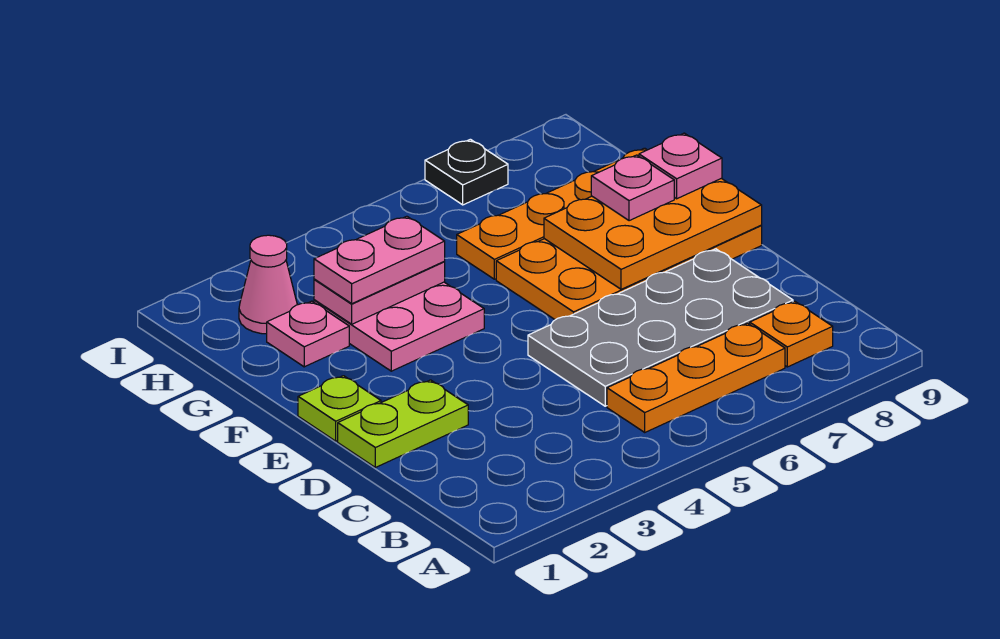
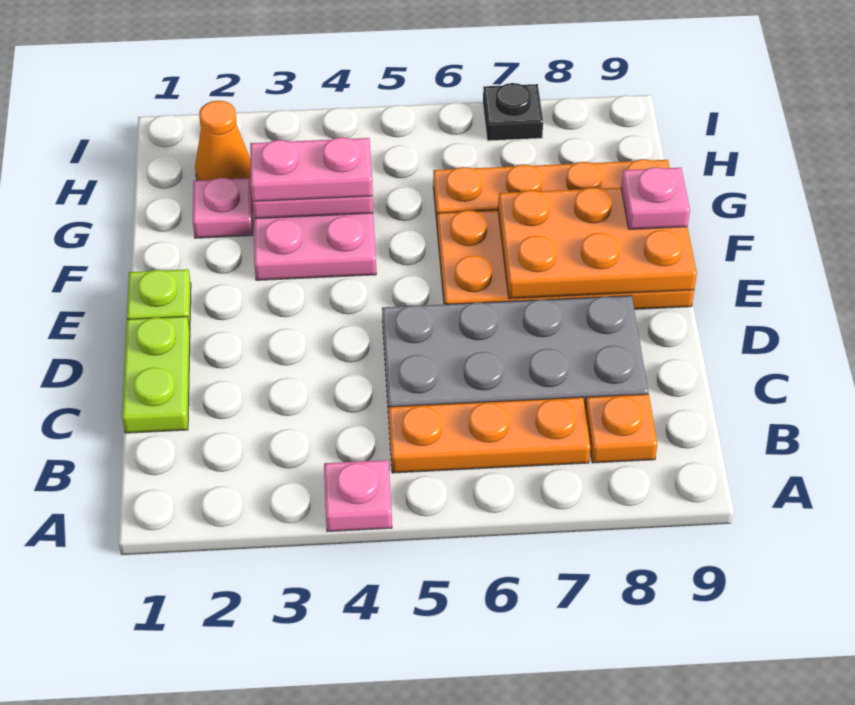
lime plate D1:D2 level 1 -> lime plate C1:D1 level 1
pink plate F8 level 3 -> pink plate A4 level 1
pink cone H2 level 1 -> orange cone H2 level 1

